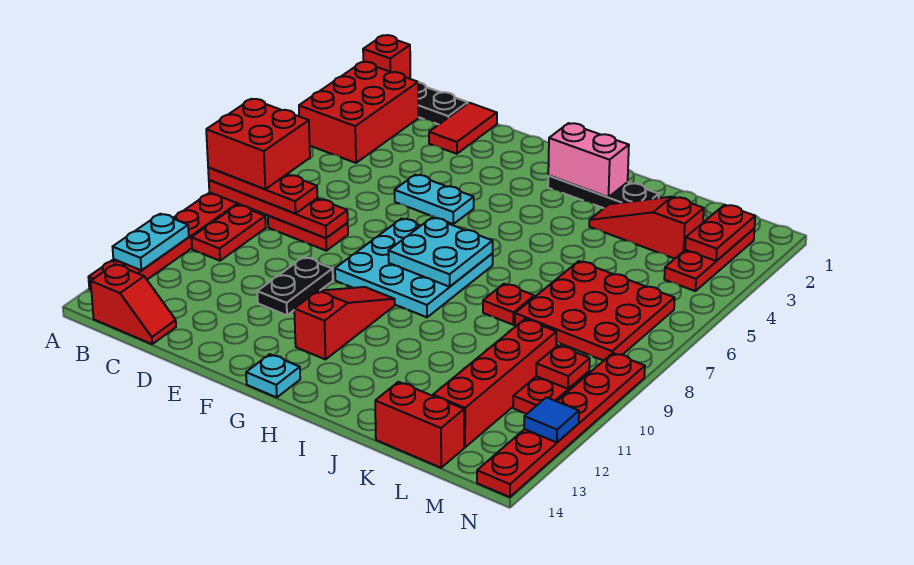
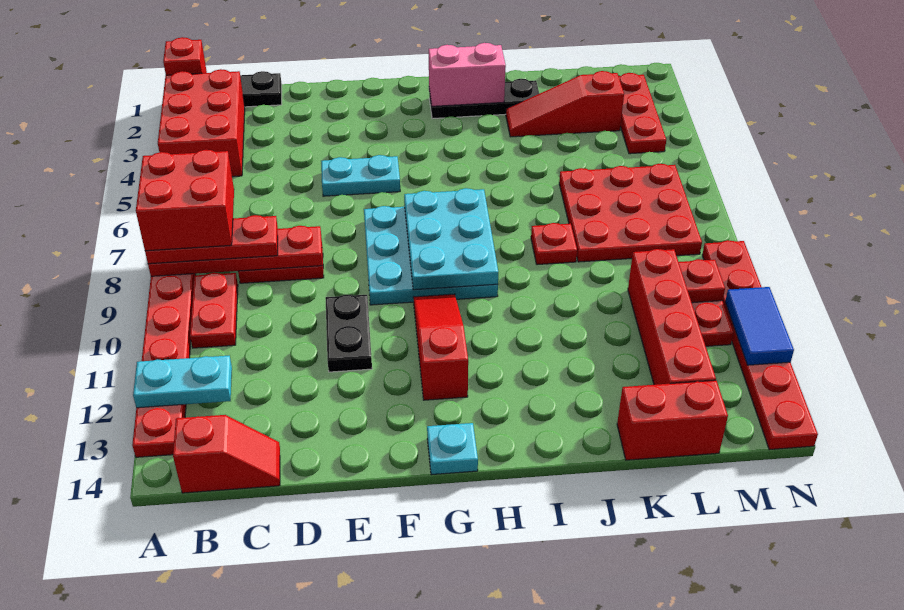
cyan plate A11:A12 level 2 -> cyan plate A12:B12 level 2
red tile D1:D2 level 1 -> none
cyan plate G7:H8 level 2 -> cyan plate G7:H9 level 2
red plate M2:M3 level 2 -> none
blue tile N12 level 2 -> blue tile N11:N12 level 2

